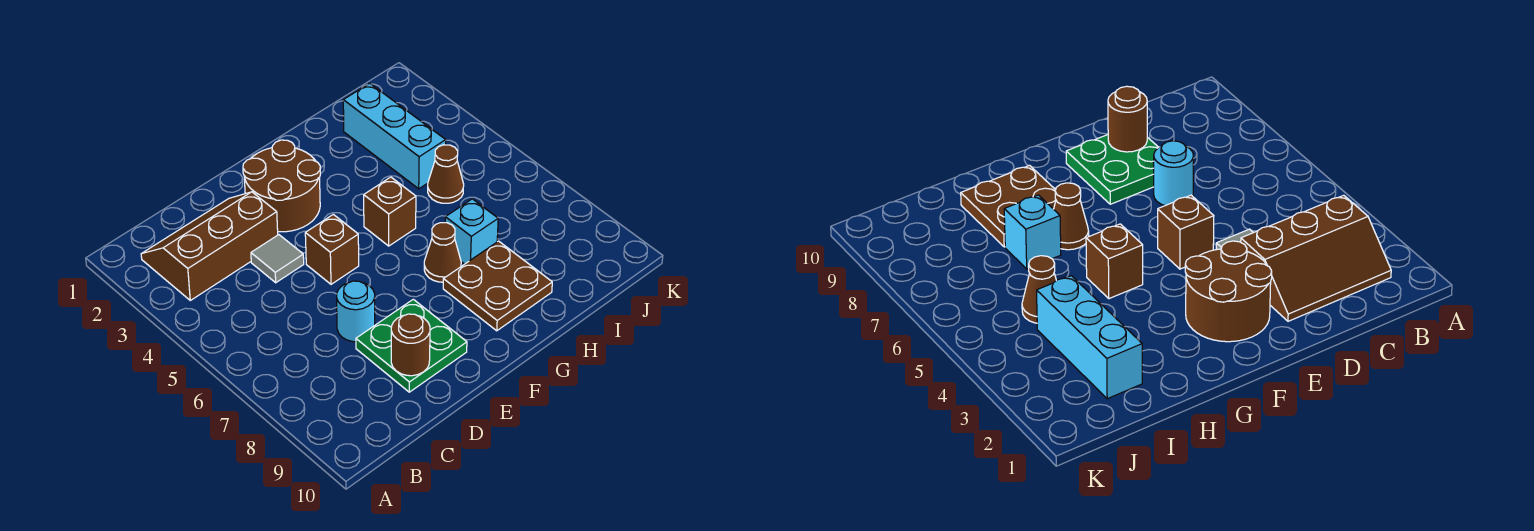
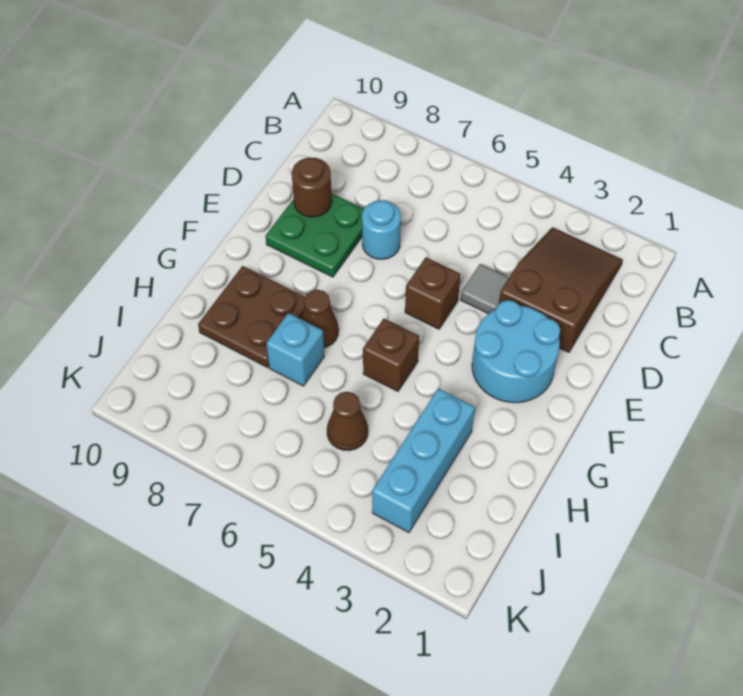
brown slope B2:D3 level 1 top 3 -> brown slope B2:D3 level 1 top D
brown round brick E2:F3 level 1 -> cyan round brick E2:F3 level 1
cyan brick I2:I4 level 1 -> cyan brick H3:J3 level 1

